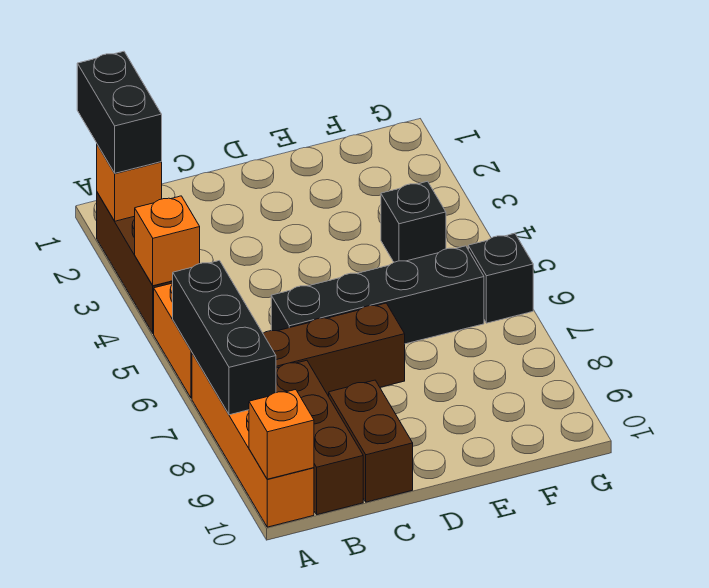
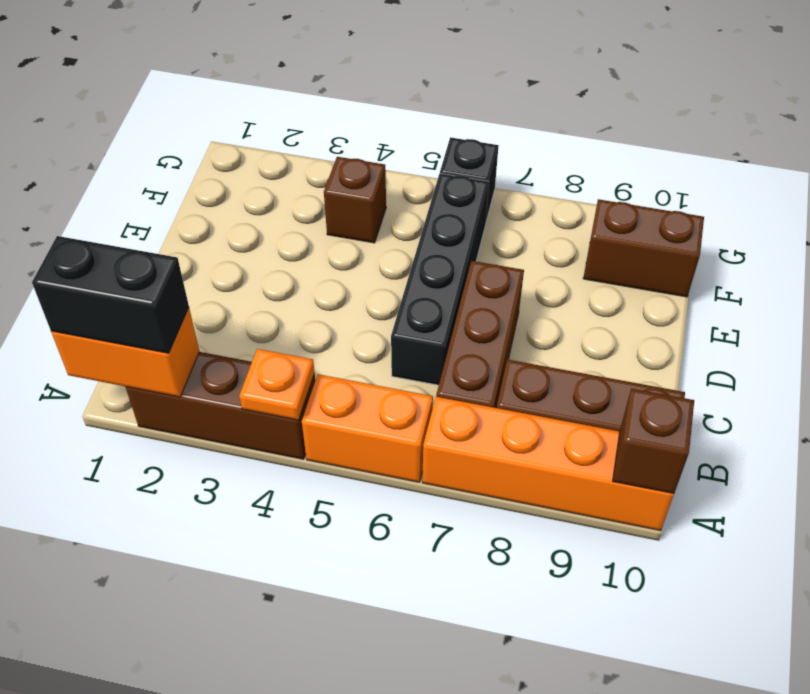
orange brick A2 level 2 -> orange brick A1:A2 level 2
orange brick A4 level 2 -> orange plate A4 level 2
black brick A6:A8 level 2 -> none
orange brick A10 level 2 -> brown brick A10 level 2
brown brick C9:C10 level 1 -> brown brick F9:F10 level 1
black brick F4 level 1 -> brown brick F4 level 1

